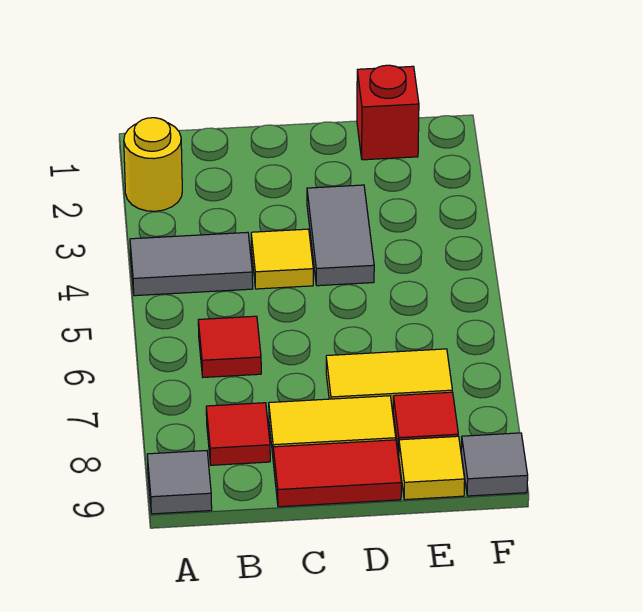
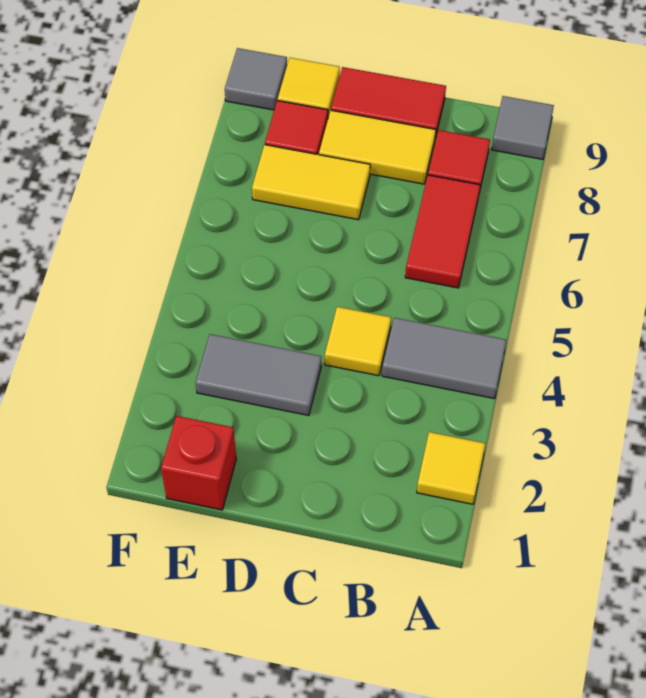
yellow round brick A2 level 1 -> yellow tile A2 level 1
red tile B6 level 1 -> red tile B6:B7 level 1
grey tile D3:D4 level 1 -> grey tile D3:E3 level 1

